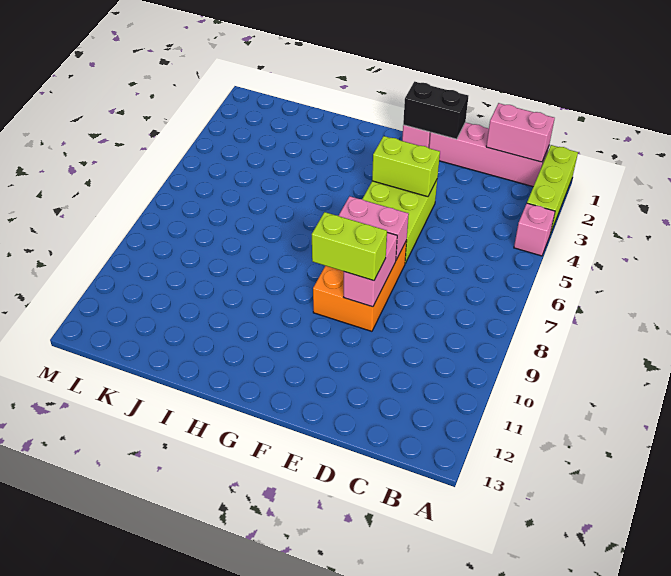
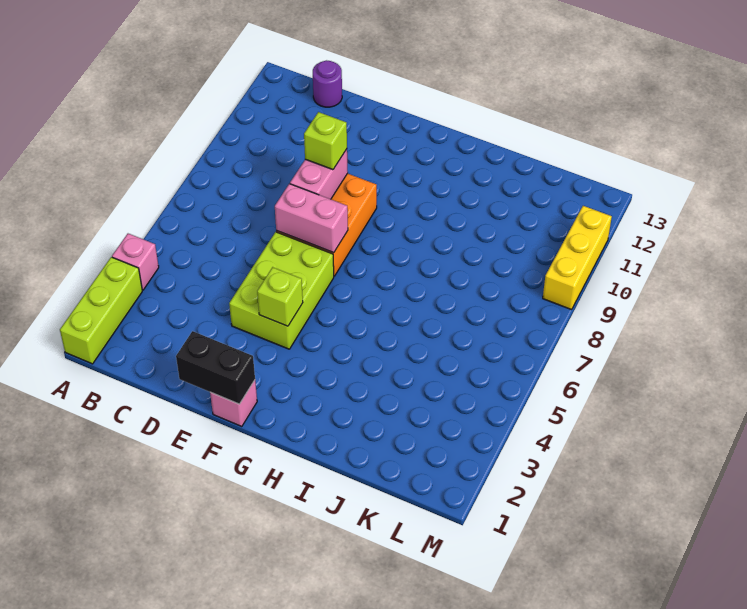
pink brick B1:E1 level 1 -> none
pink brick B1:C1 level 2 -> none
none -> purple round brick C13 level 1
lime brick E4:F4 level 2 -> lime brick F4 level 2
lime brick E9:F9 level 3 -> lime brick E9 level 3
none -> yellow brick M9:M11 level 1

